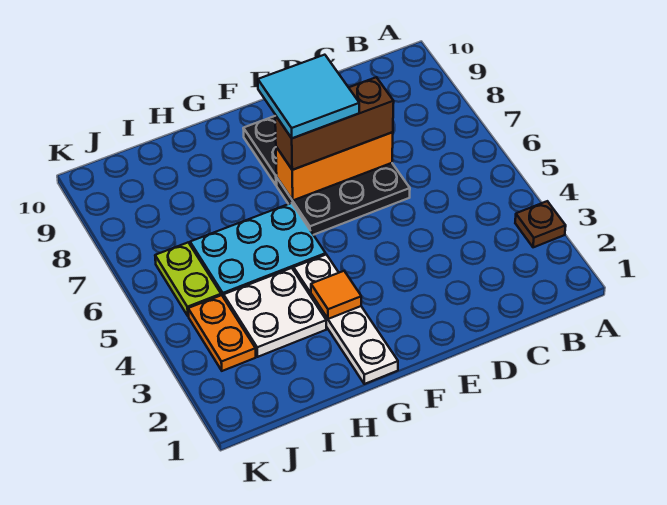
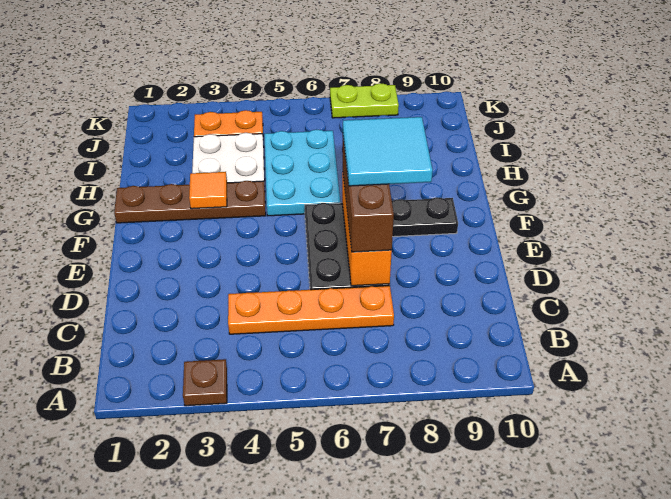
none -> orange plate C4:C7 level 1
white plate G1:G4 level 1 -> brown plate G1:G4 level 1
lime plate J5:J6 level 1 -> lime plate K7:K8 level 1

